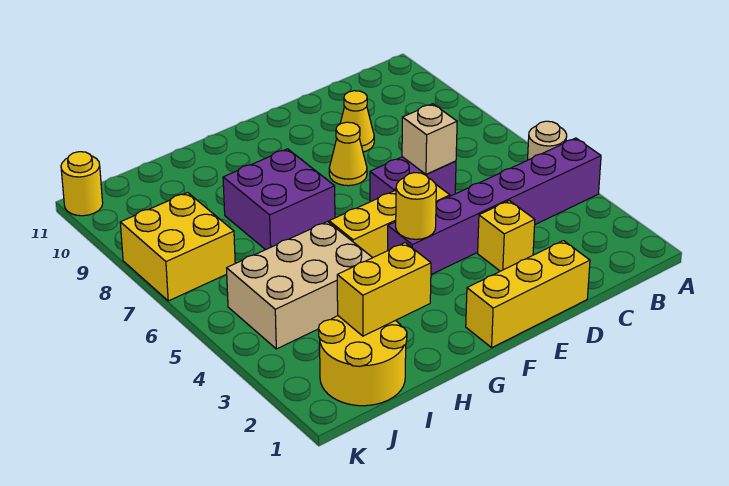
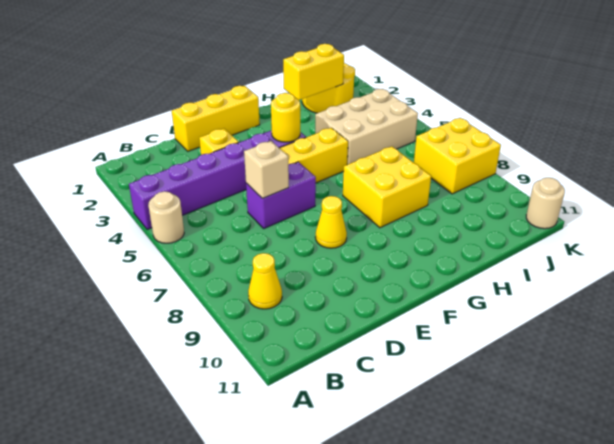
yellow cone D9 level 1 -> yellow cone B9 level 1
purple brick G7:H8 level 1 -> yellow brick G7:H8 level 1
yellow round brick K11 level 1 -> tan round brick K11 level 1

